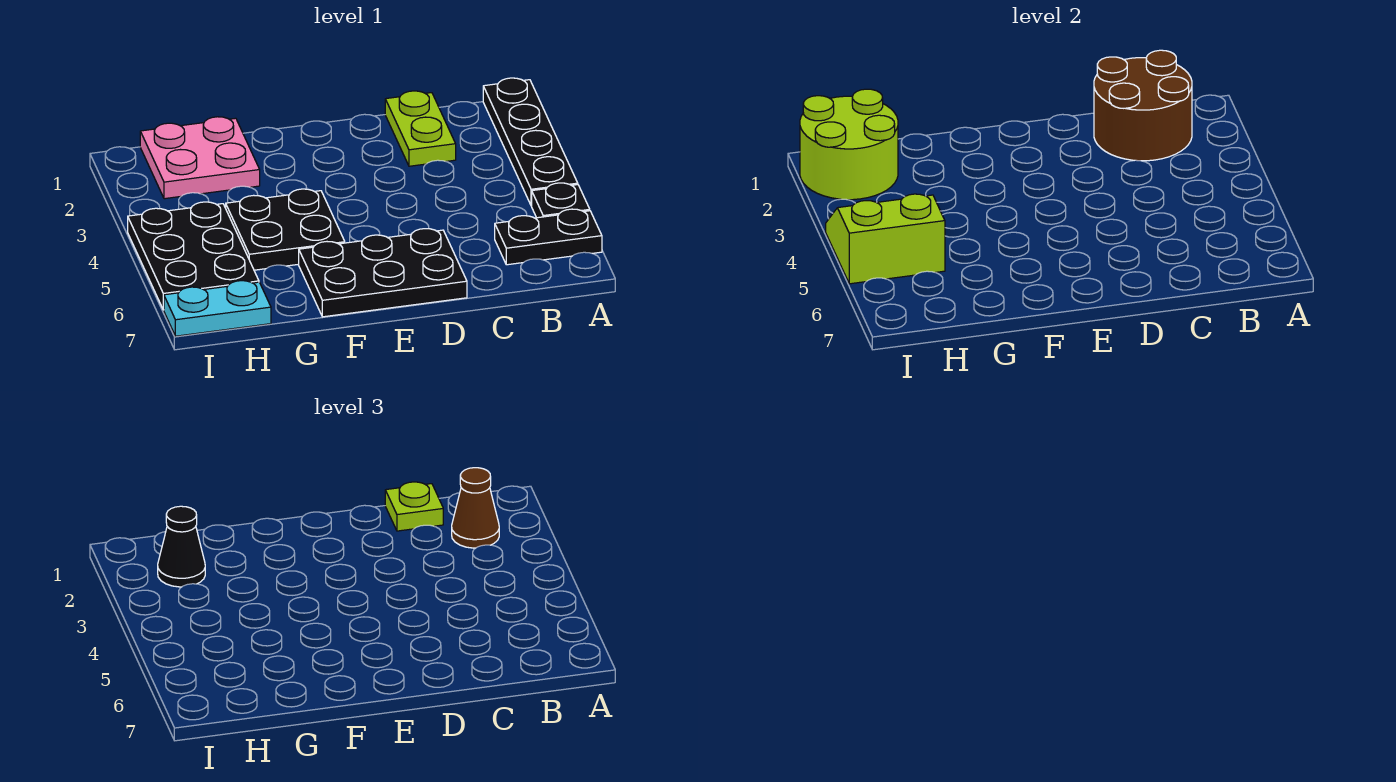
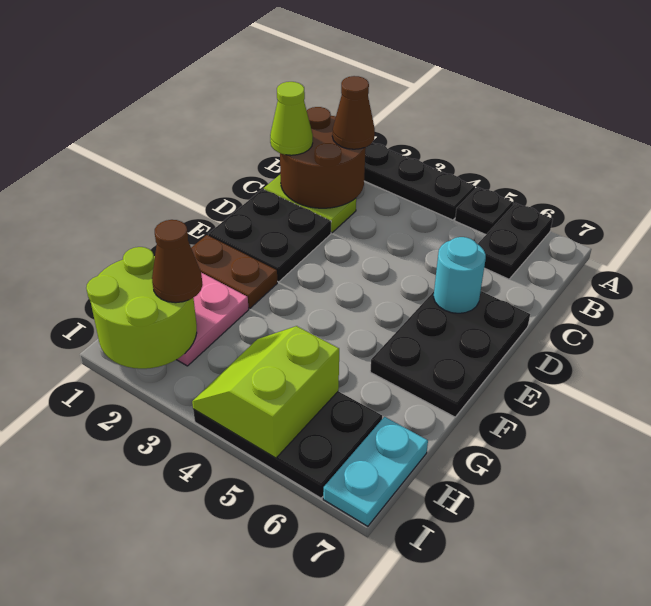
lime plate C1 level 3 -> lime cone C1 level 3
none -> cyan round brick D6 level 2
none -> brown plate F1:F2 level 1
black plate F4:G5 level 1 -> black plate D1:E2 level 1
black cone H2 level 3 -> brown cone H2 level 3

